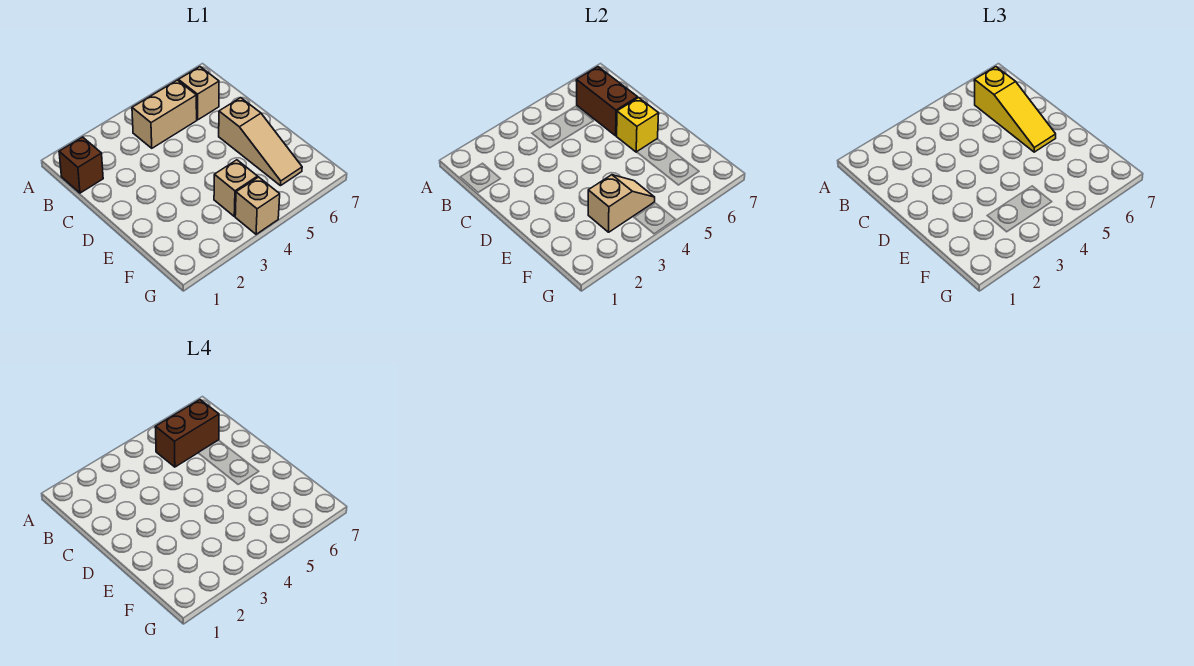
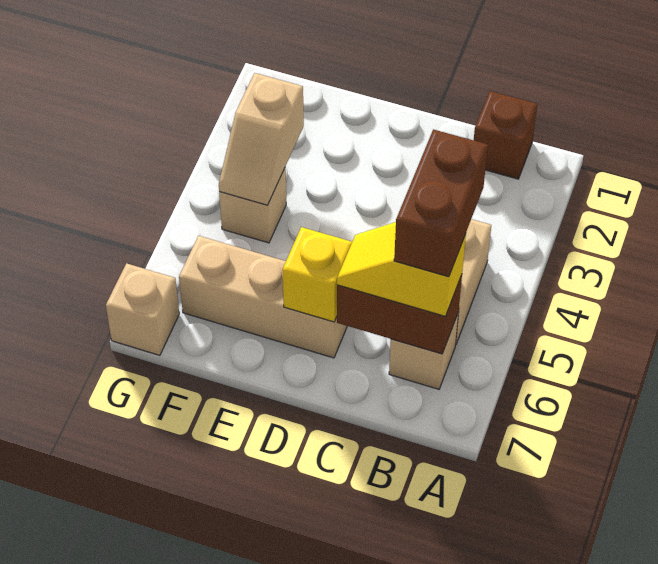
yellow slope B6:D6 level 3 top B -> yellow slope B6:C6 level 3 top B
tan slope D6:F6 level 1 top D -> tan brick D6:F6 level 1
tan brick G4 level 1 -> tan brick G7 level 1

